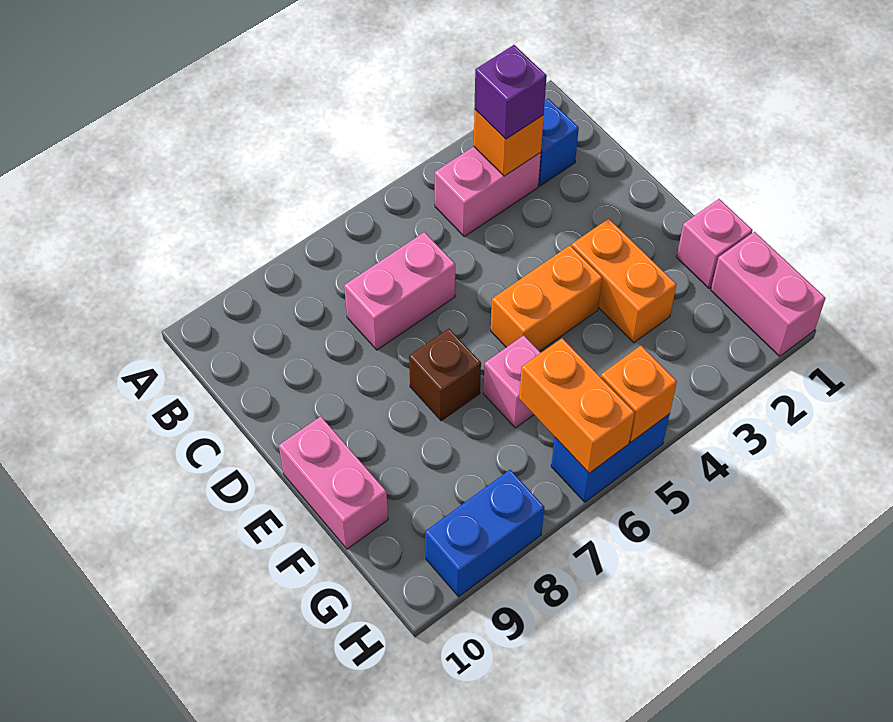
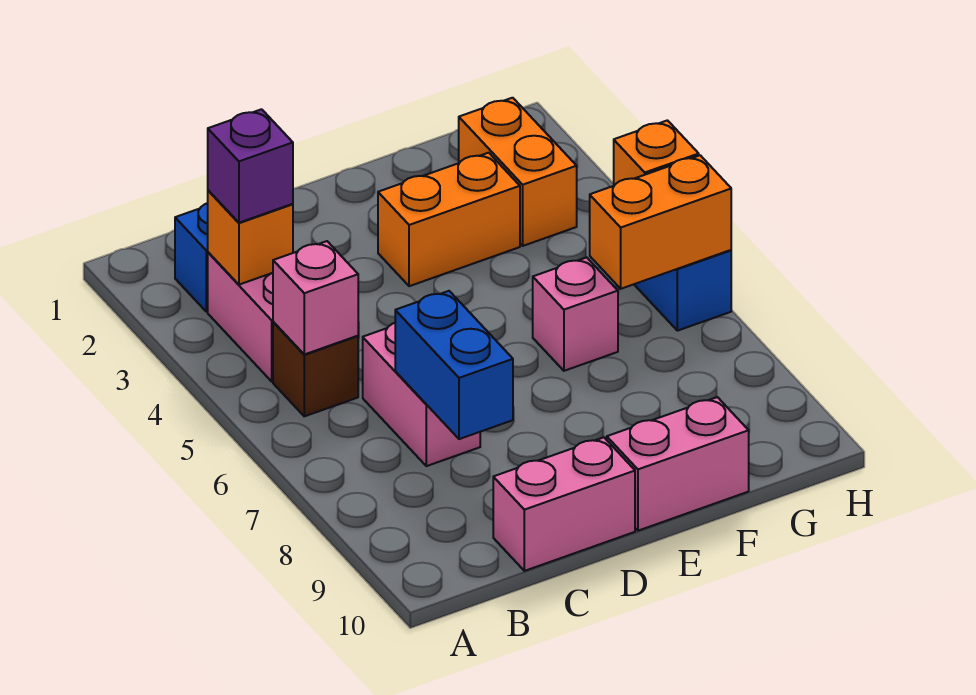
orange brick E4:E5 level 1 -> orange brick G2:G3 level 1
brown brick E7 level 1 -> brown brick B5 level 1
pink brick F1 level 1 -> pink brick B5 level 2
pink brick G1:H1 level 1 -> pink brick C10:D10 level 1
blue brick H8:H9 level 1 -> blue brick C7:C8 level 2

